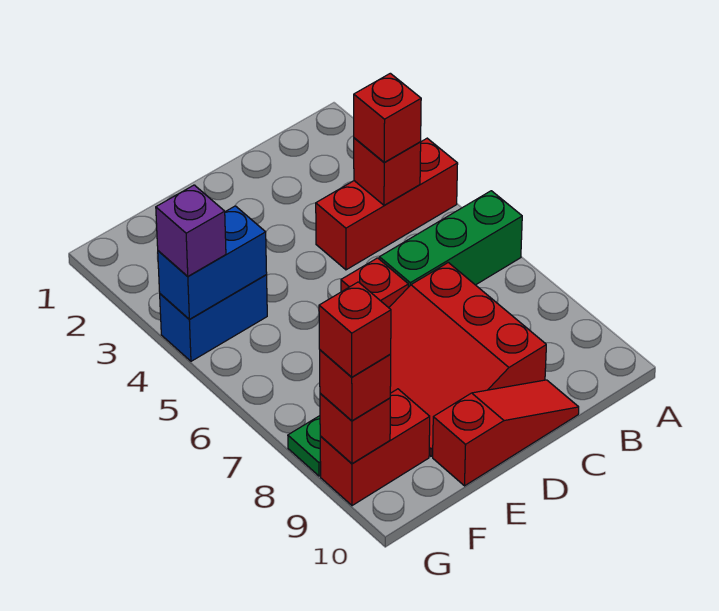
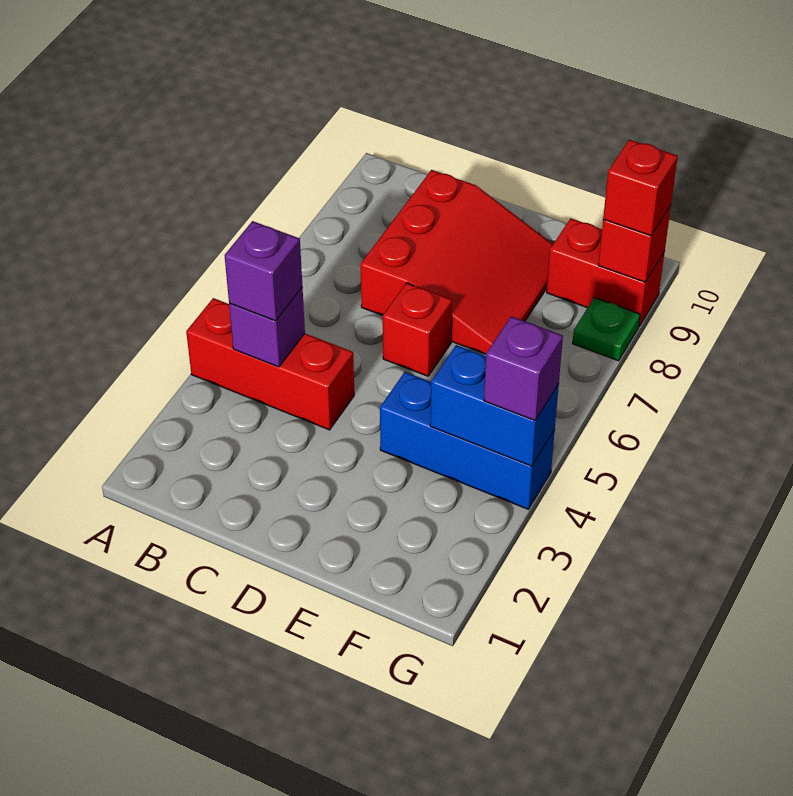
green brick A6:C6 level 1 -> none
red brick B4 level 2 -> purple brick B4 level 2
red brick B4 level 3 -> purple brick B4 level 3
red slope C10:E10 level 1 top E -> none
blue brick F4:G4 level 1 -> blue brick E4:G4 level 1
red brick G9 level 4 -> none

